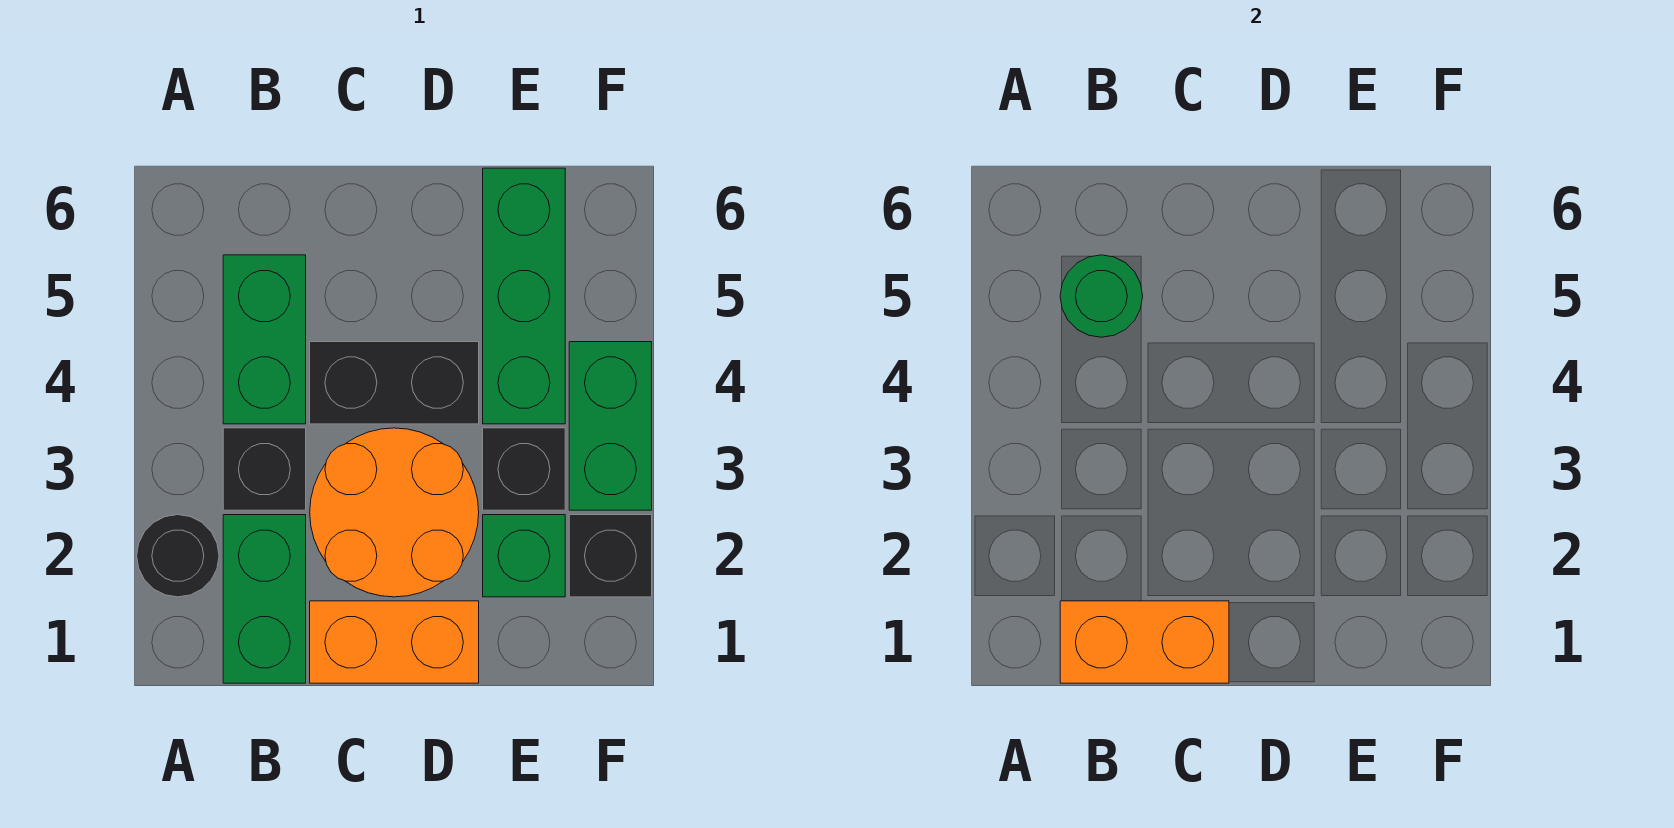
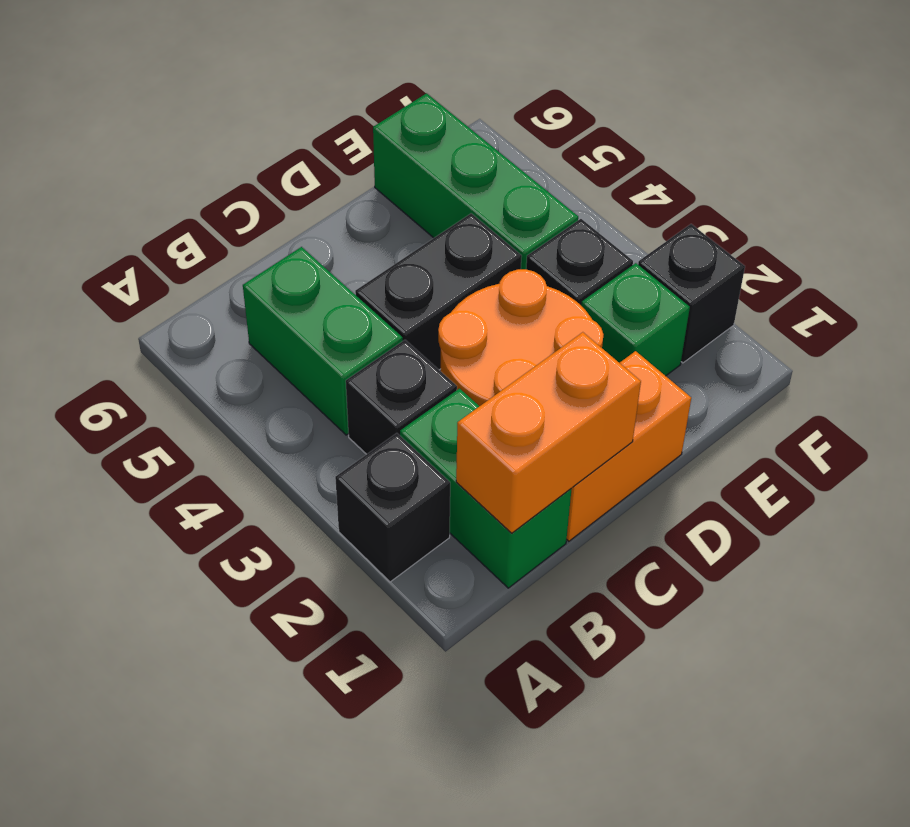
black round brick A2 level 1 -> black brick A2 level 1
green round brick B5 level 2 -> none
green brick F3:F4 level 1 -> none

